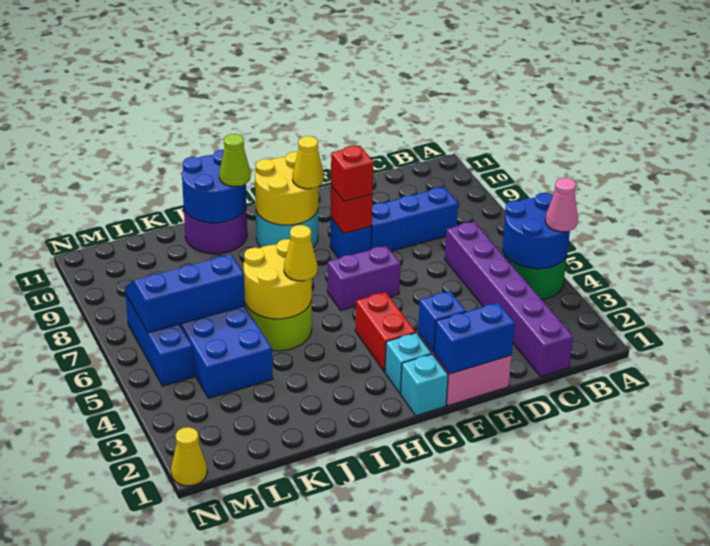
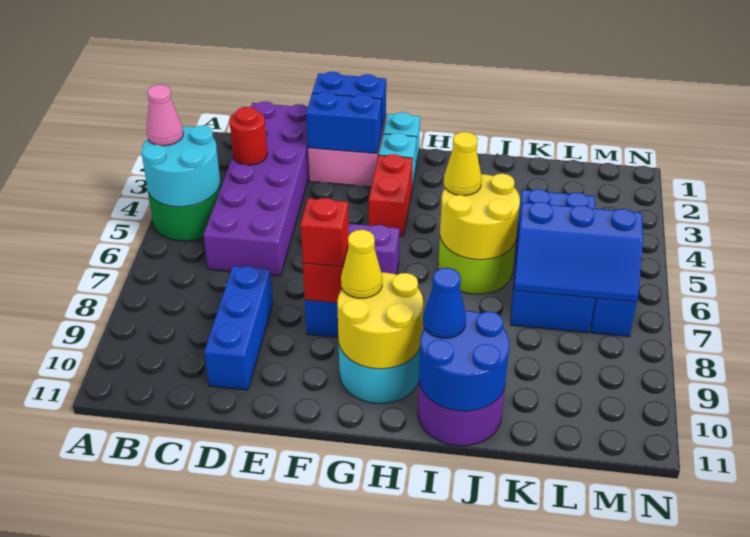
blue round brick A4:B5 level 2 -> cyan round brick A4:B5 level 2
purple brick C1:C6 level 1 -> purple brick C1:D6 level 1
none -> red round brick C3 level 2
blue brick C8:E8 level 1 -> blue brick D8:D10 level 1
blue brick F2 level 2 -> blue brick E2:F2 level 2
lime cone I10 level 3 -> blue cone I10 level 3
yellow cone N1 level 1 -> none

